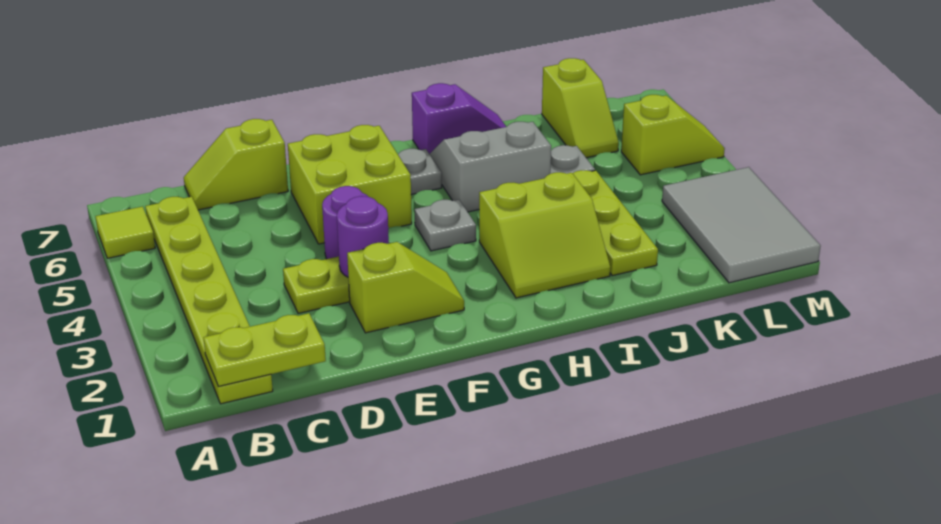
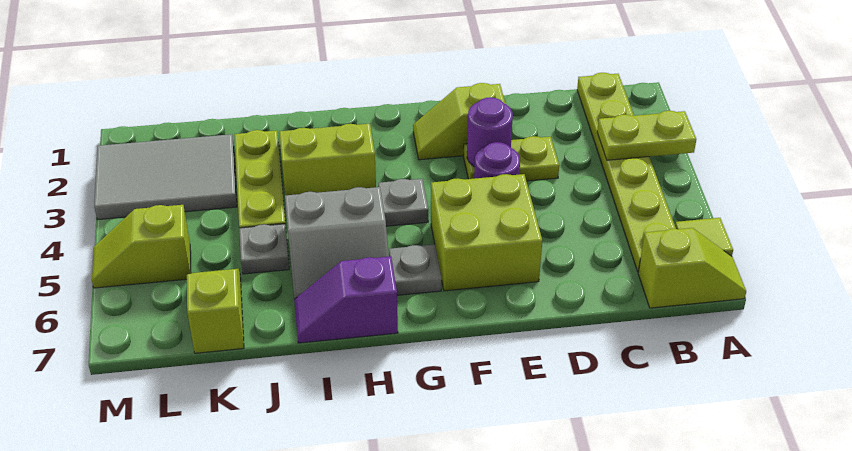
lime plate B1:C1 level 2 -> lime plate A3:B3 level 2
lime slope C7:D7 level 1 top D -> lime slope A7:B7 level 1 top B
grey tile L1:M3 level 1 -> grey tile K2:M3 level 1

